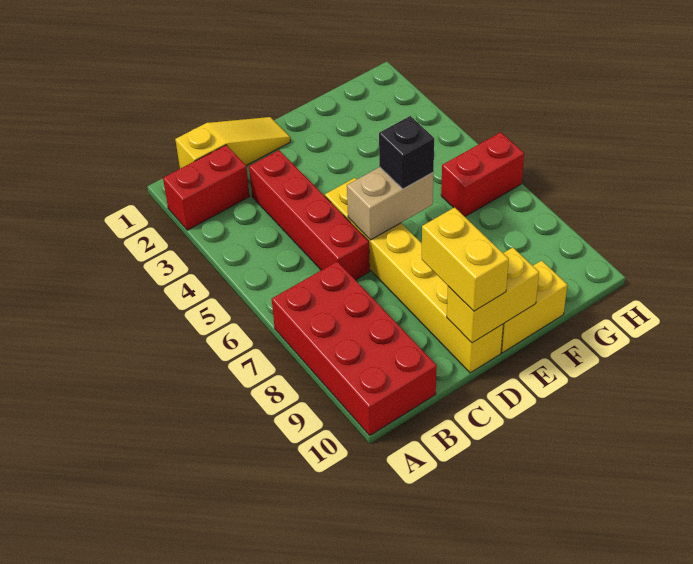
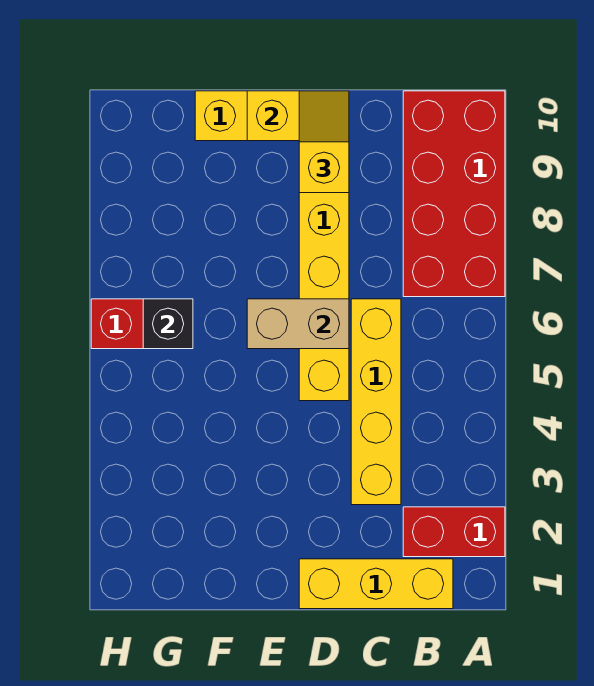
yellow slope B1:D1 level 1 top B -> yellow brick B1:D1 level 1
red brick C3:C6 level 1 -> yellow brick C3:C6 level 1
yellow brick D9:D10 level 3 -> yellow slope D9:D10 level 3 top 9
black brick E6 level 3 -> black brick G6 level 2

